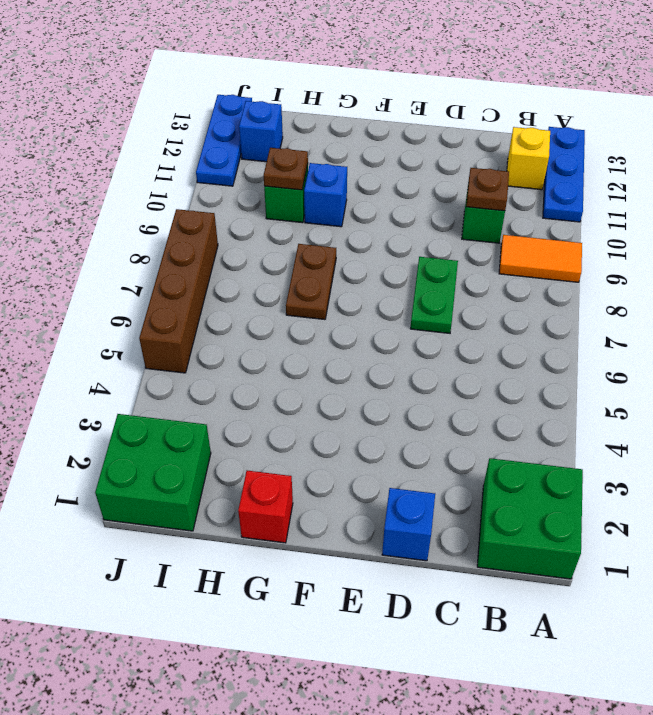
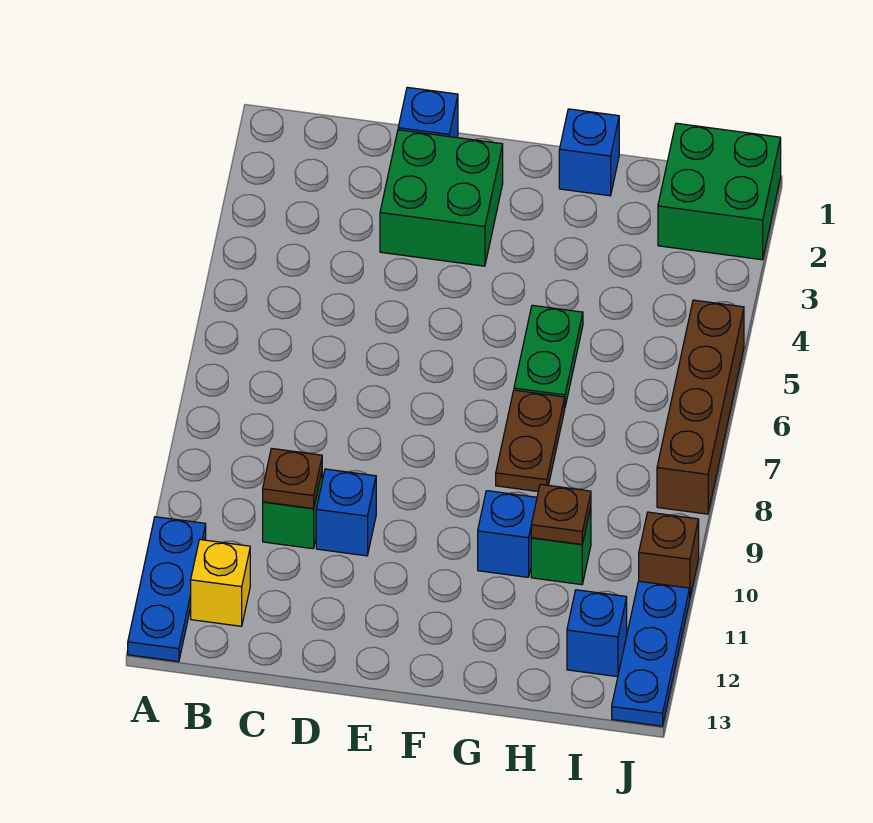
green brick A1:B2 level 1 -> green brick D2:E3 level 1
orange tile A9:B9 level 1 -> none
green plate D7:D8 level 1 -> green plate G5:G6 level 1
none -> blue brick D10 level 1
red brick G1 level 1 -> blue brick G1 level 1
none -> brown brick J10 level 1

